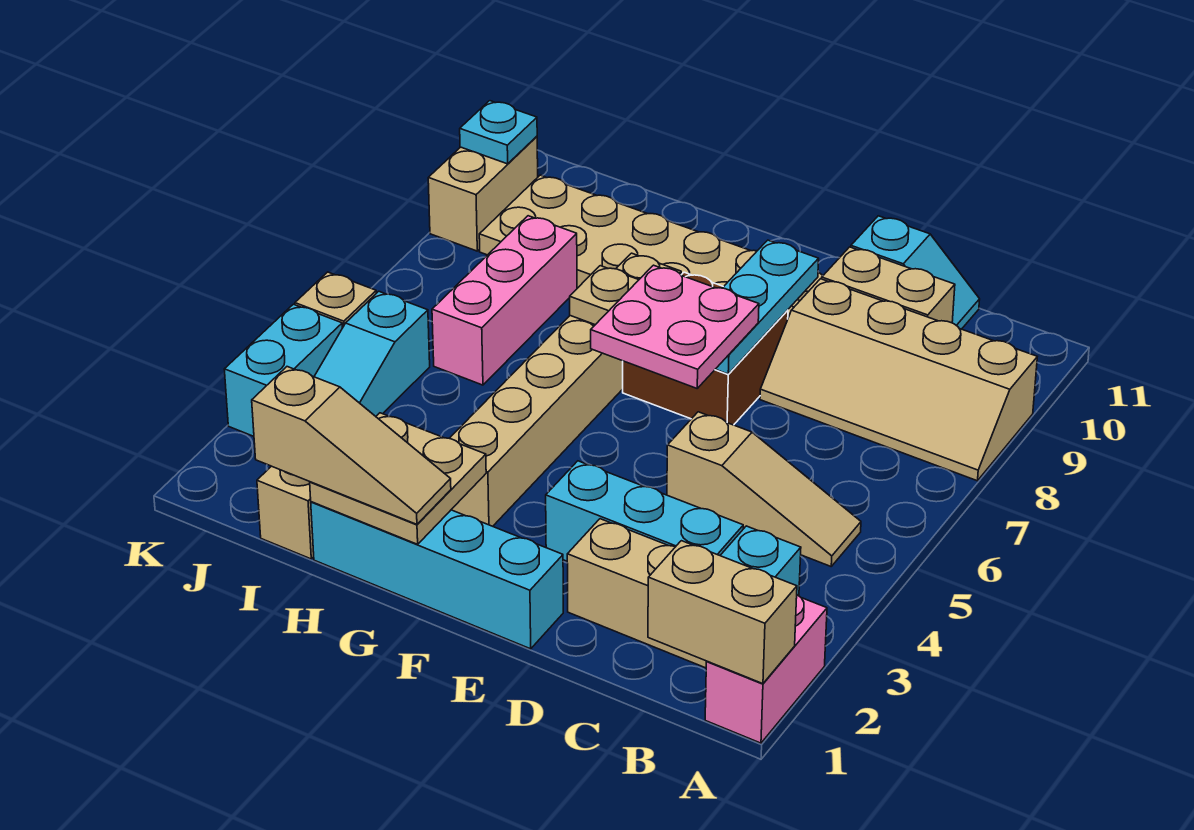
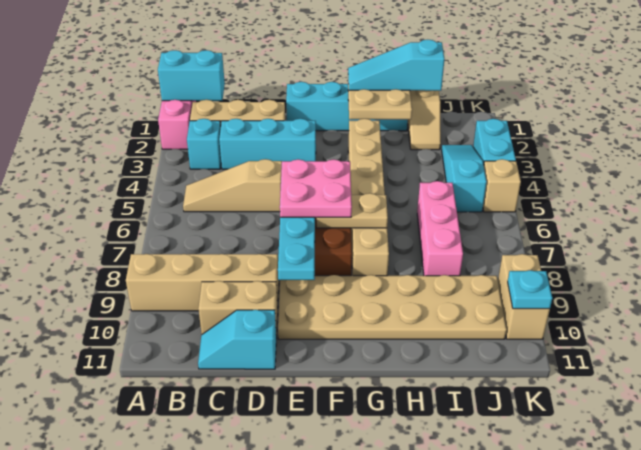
tan brick A1:B1 level 2 -> cyan brick A1:B1 level 2
tan slope G1:I1 level 3 top I -> cyan slope G1:I1 level 3 top I

